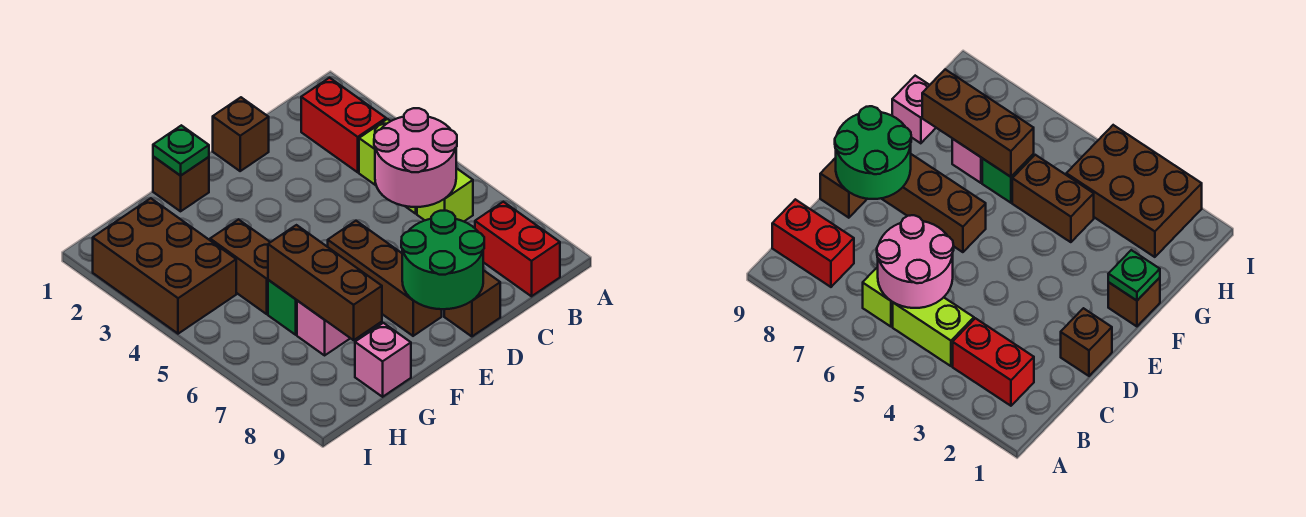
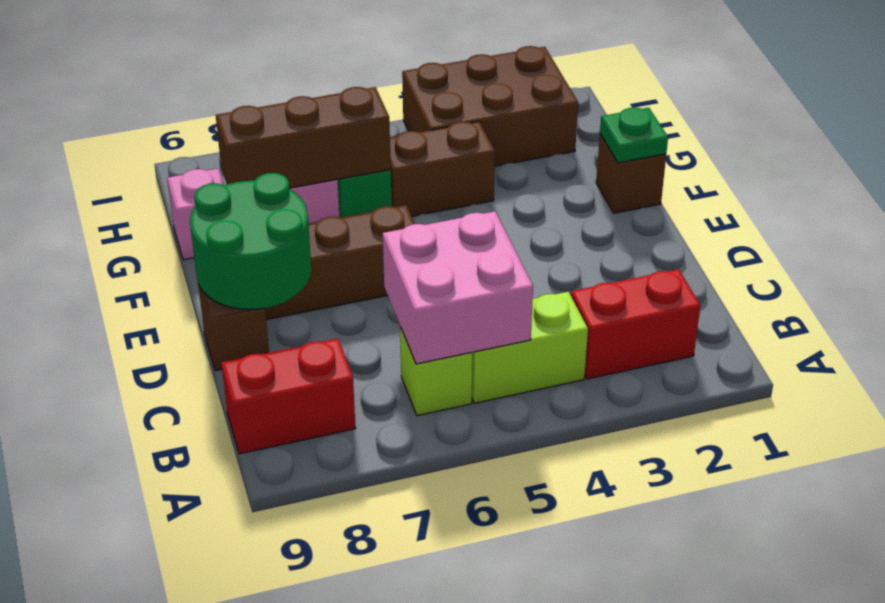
pink round brick B5:C6 level 2 -> pink brick B5:C6 level 2
brown brick D1 level 1 -> none

